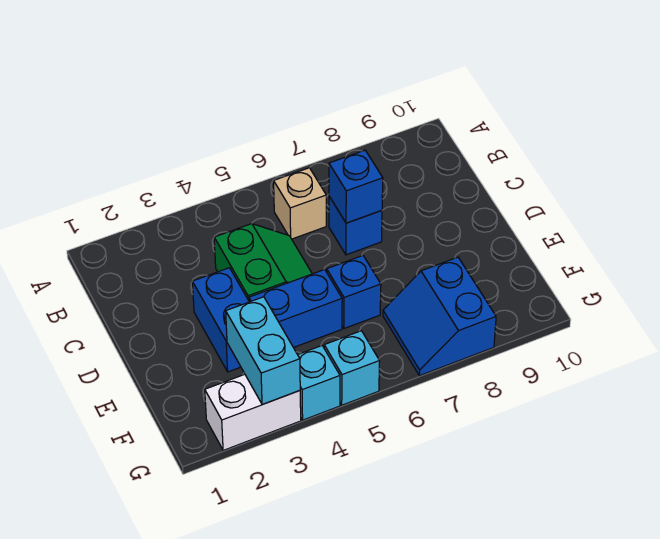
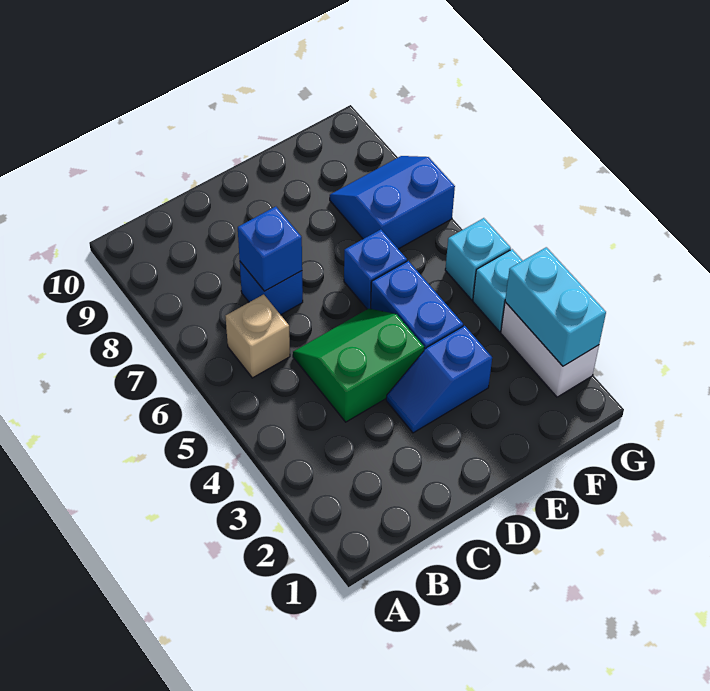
blue brick D3:E3 level 1 -> blue slope D3:E3 level 1 top E
cyan brick F3:G3 level 2 -> cyan brick G2:G3 level 2
blue slope F7:G8 level 1 top 8 -> blue slope F7:G8 level 1 top 7

